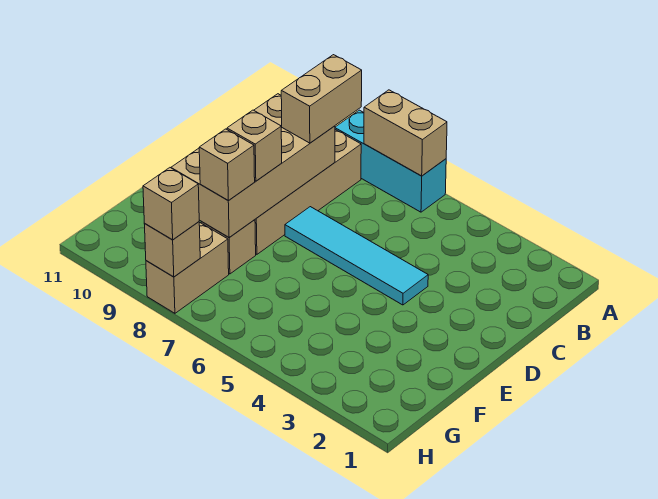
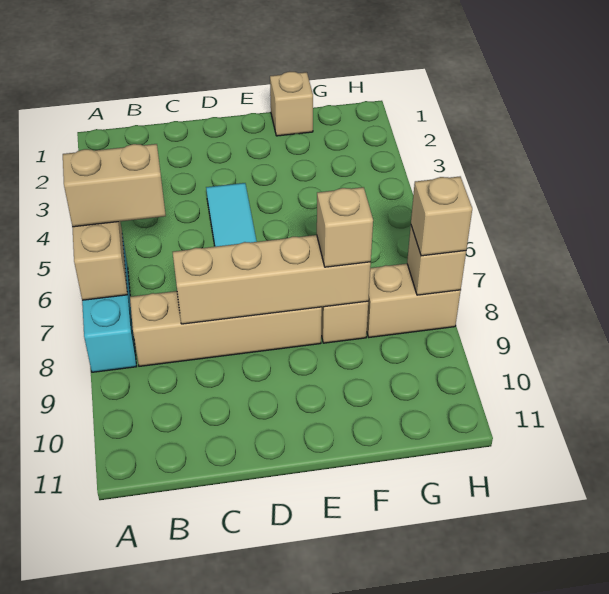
tan brick B8:C8 level 3 -> tan brick A6:B6 level 3
tan brick C8:F9 level 2 -> tan brick C8:F8 level 2
tan brick E8 level 3 -> tan brick F1 level 1

